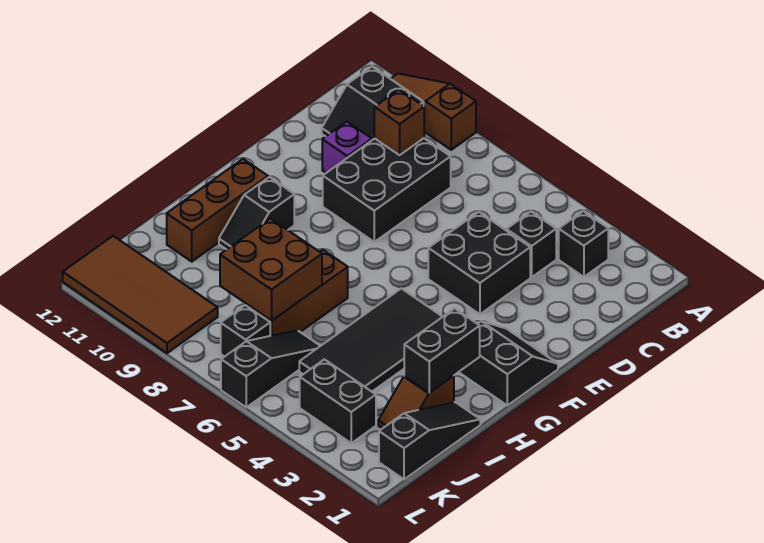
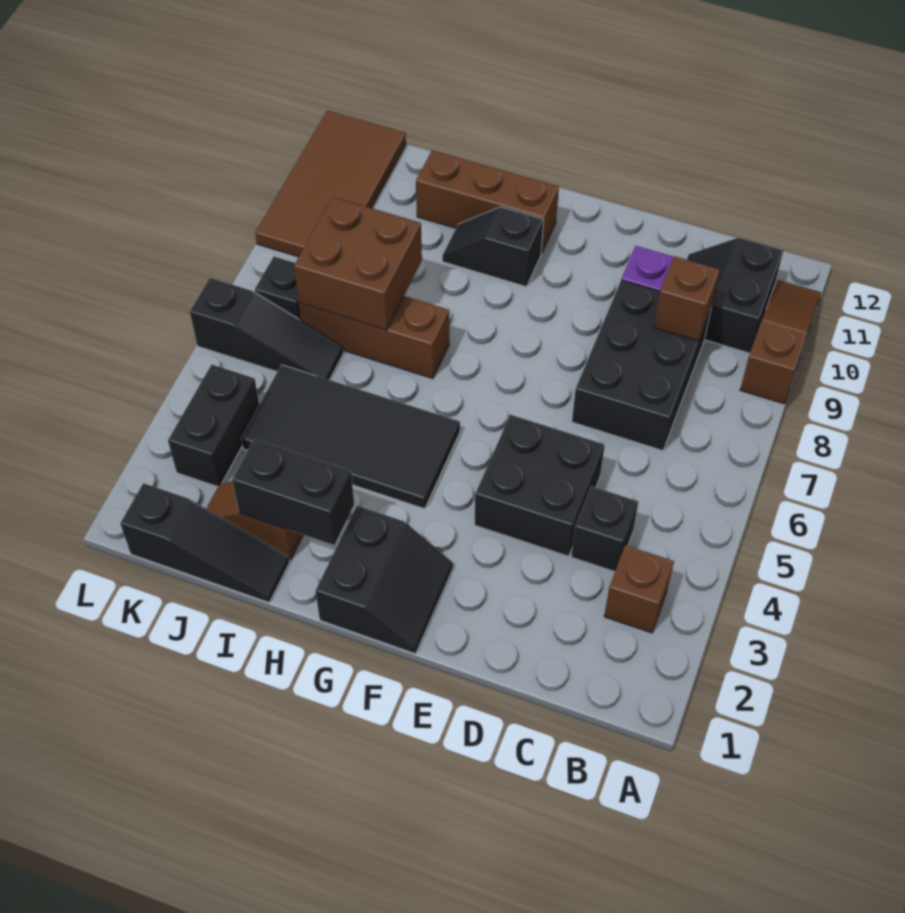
black brick B3 level 1 -> brown brick B3 level 1
black brick C8:E9 level 1 -> black brick C7:D9 level 1

